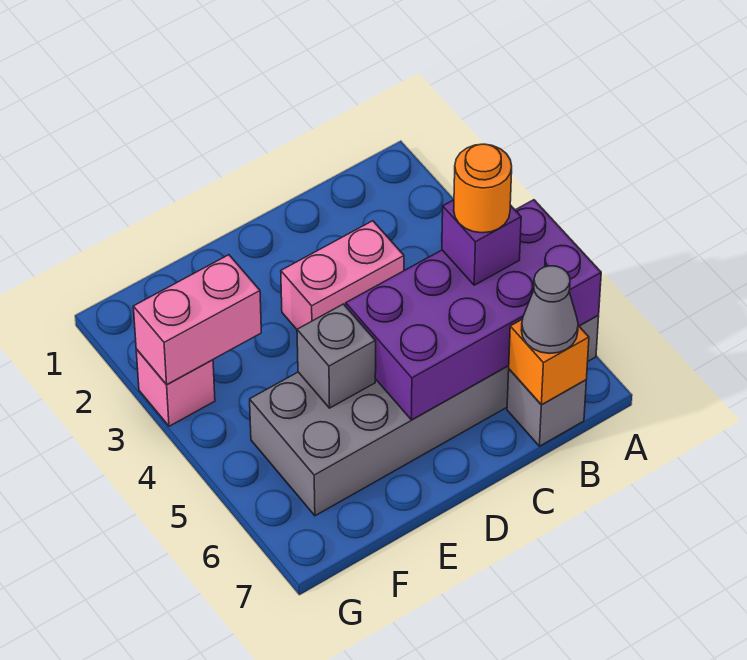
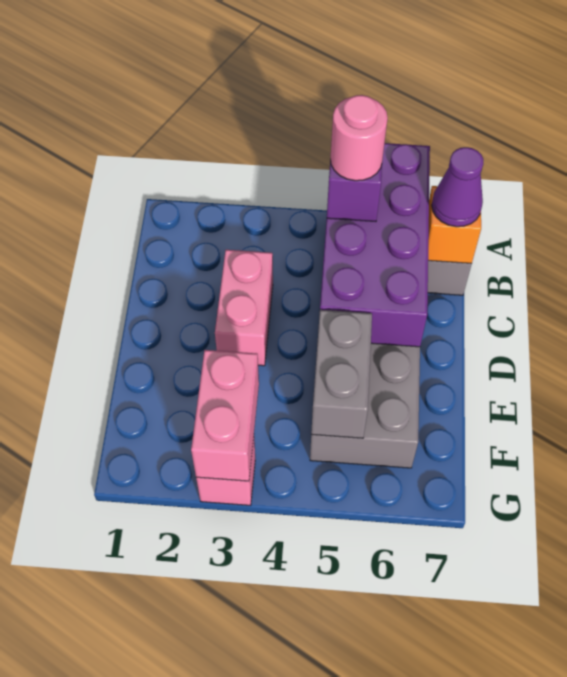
orange round brick B5 level 4 -> pink round brick B5 level 4
grey cone B7 level 3 -> purple cone B7 level 3
grey brick E5 level 2 -> grey brick E5:F5 level 2

